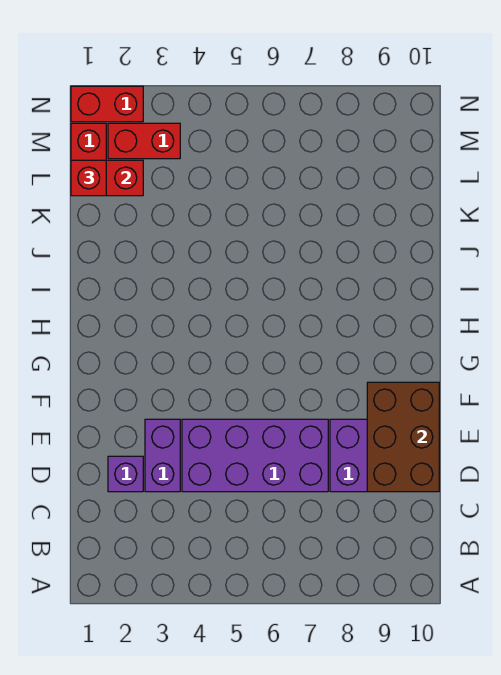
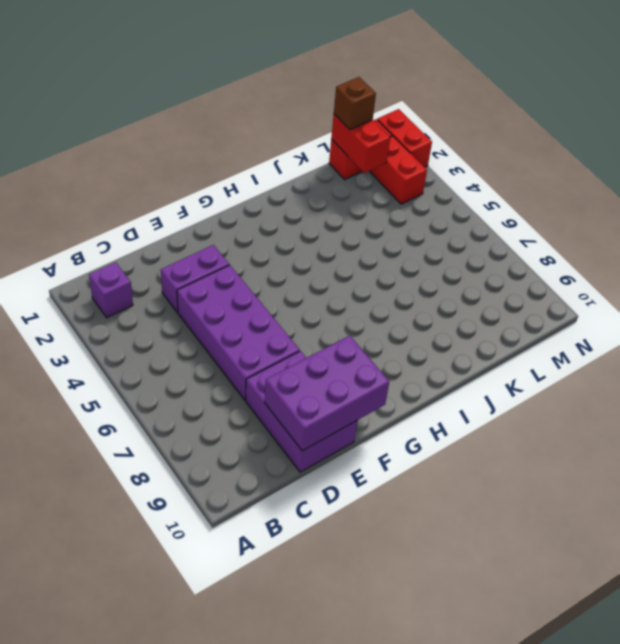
purple brick D2 level 1 -> purple brick B2 level 1
brown brick D9:F10 level 2 -> purple brick D9:F10 level 2
red brick L1 level 3 -> brown brick L1 level 3

